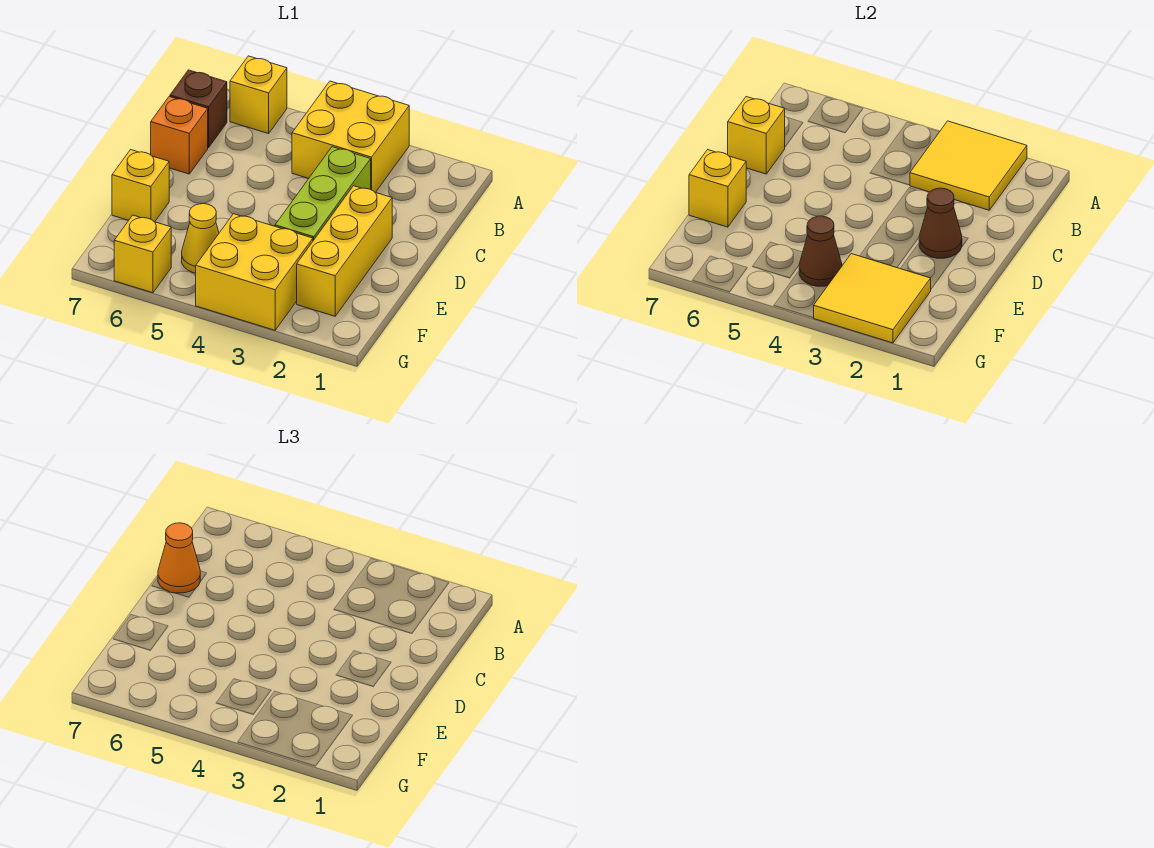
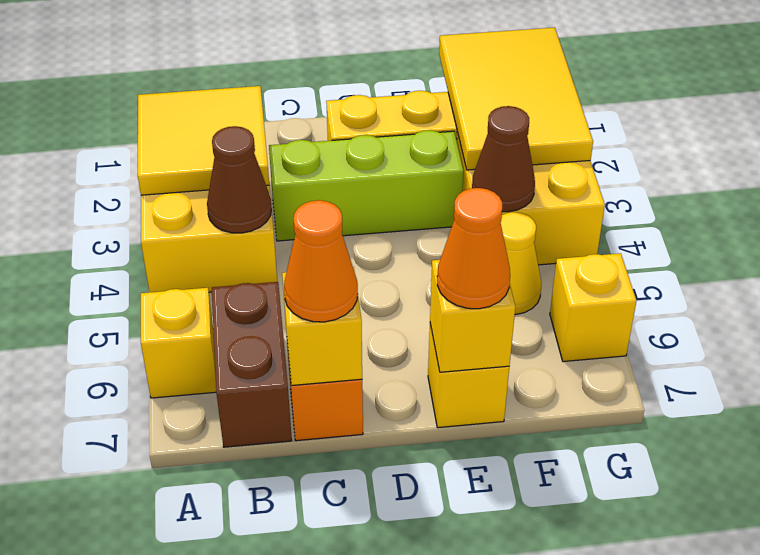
brown brick B7 level 1 -> brown brick B6:B7 level 1
brown cone D2 level 2 -> brown cone B4 level 2
none -> orange cone E7 level 3
yellow tile F2:G3 level 2 -> yellow tile F1:G3 level 2

